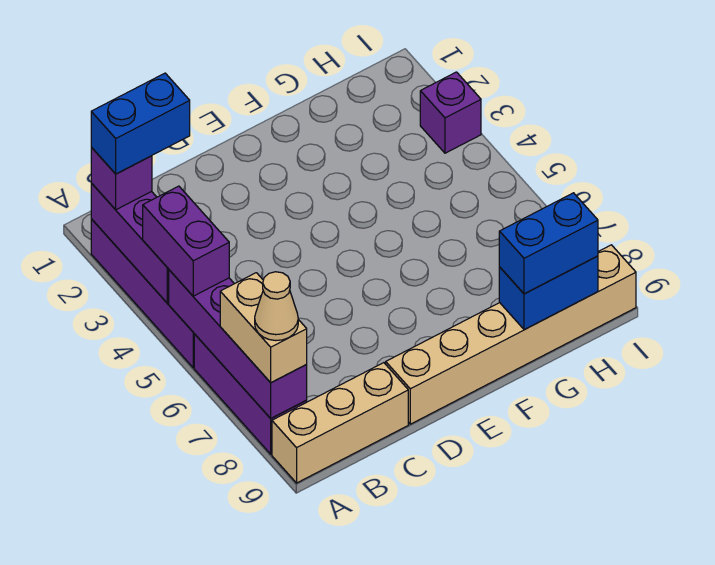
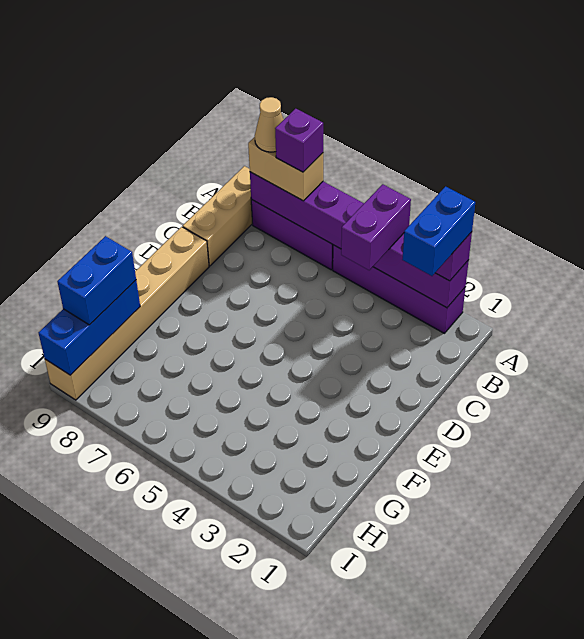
purple brick A4:A5 level 3 -> purple brick A4:B4 level 3
blue brick G9:H9 level 2 -> blue brick G9:I9 level 2
purple brick I3 level 1 -> purple brick A7 level 4

